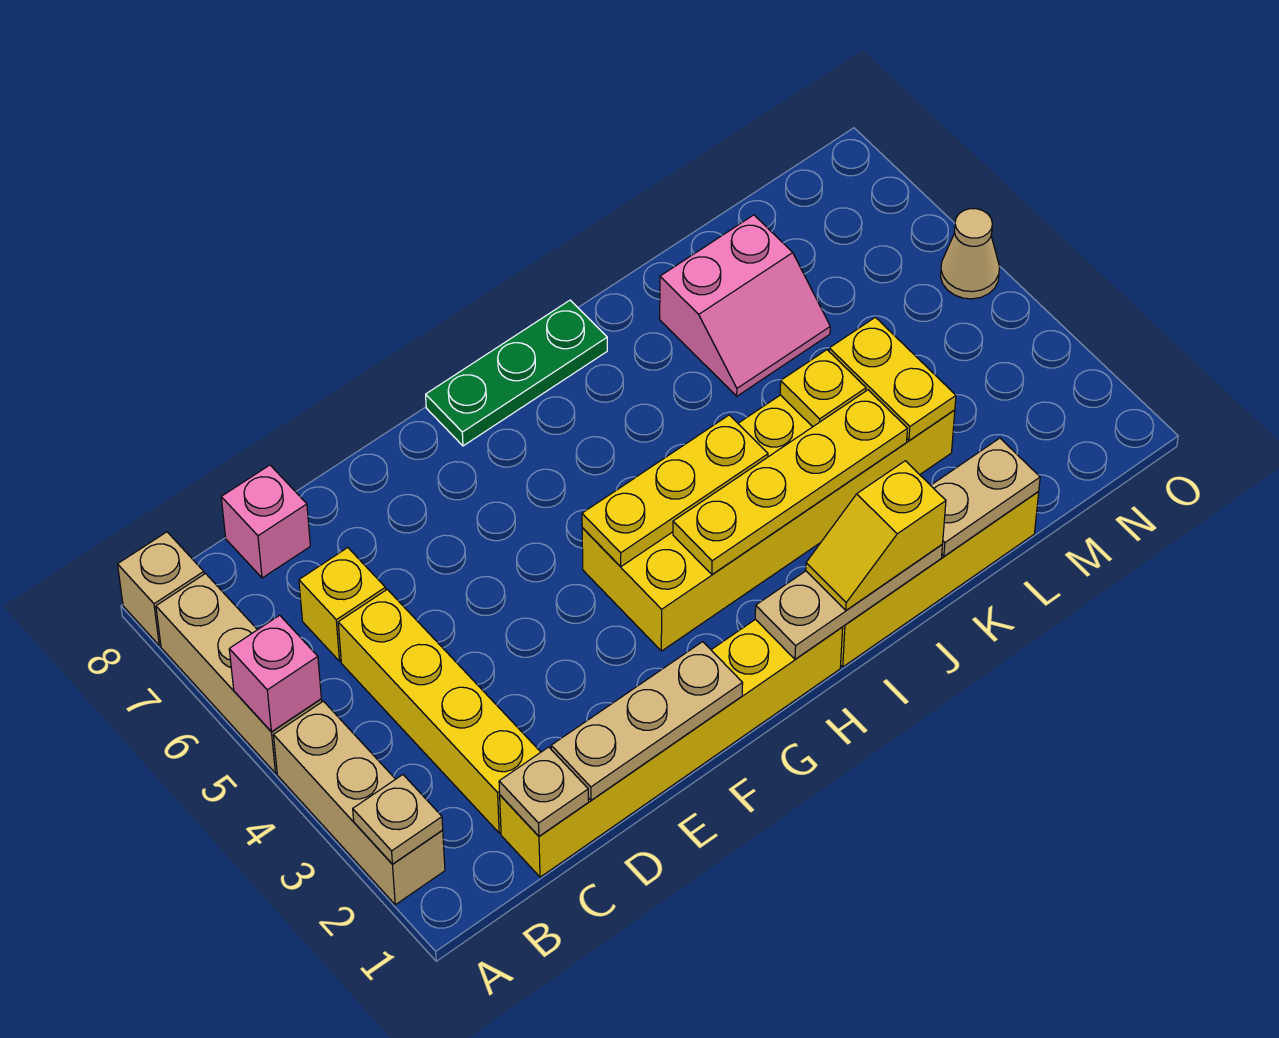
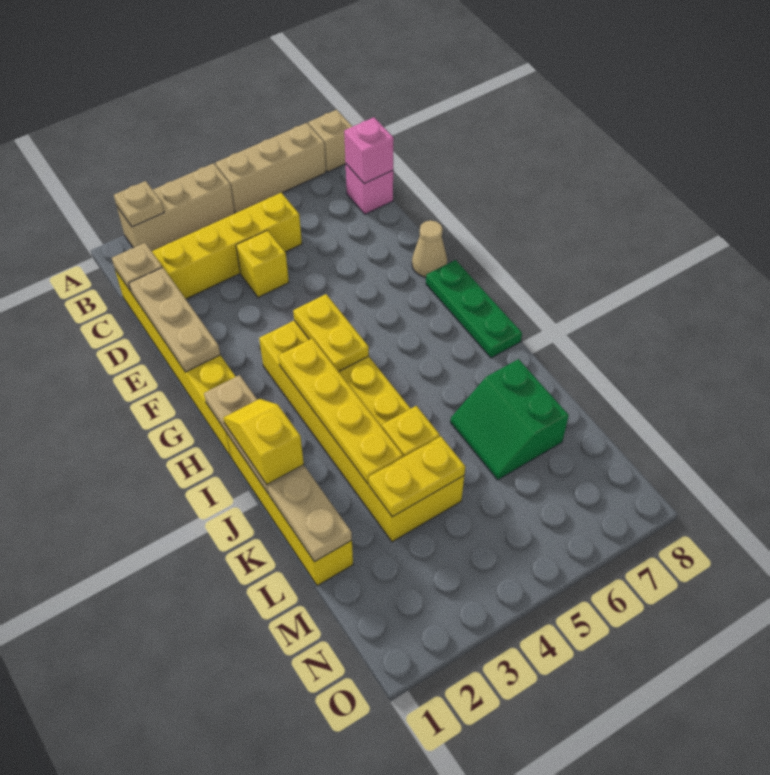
pink brick A5 level 2 -> pink brick C8 level 2
yellow brick C6 level 1 -> yellow brick D4 level 1
yellow plate G4:I4 level 2 -> yellow plate G4:H4 level 2
pink slope K6:L7 level 1 top 7 -> green slope K6:L7 level 1 top 7
tan cone O5 level 1 -> tan cone F8 level 1

